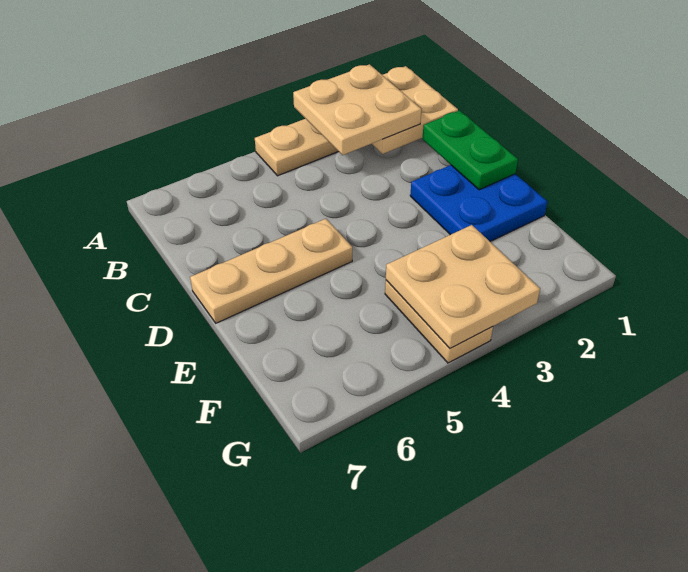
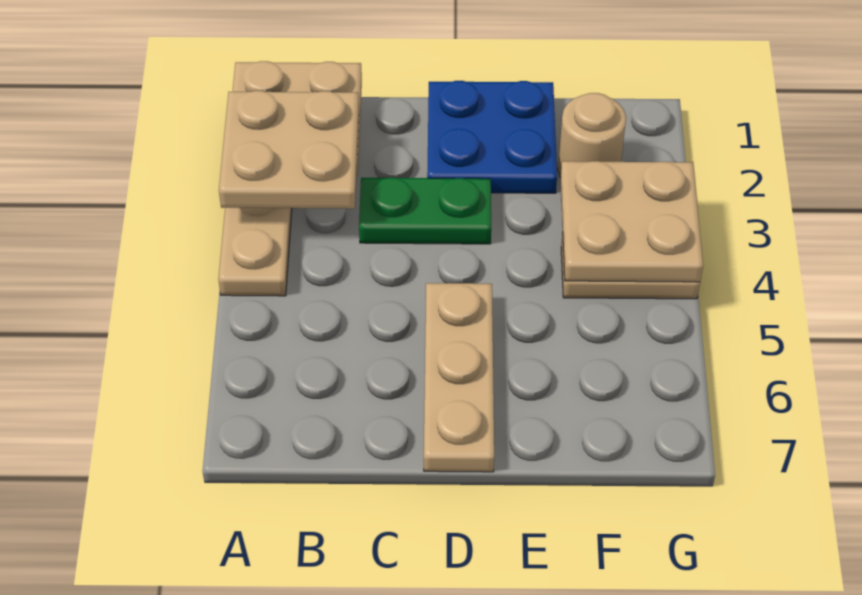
green plate C1:D1 level 2 -> green plate C3:D3 level 1
none -> tan round brick F2 level 1

